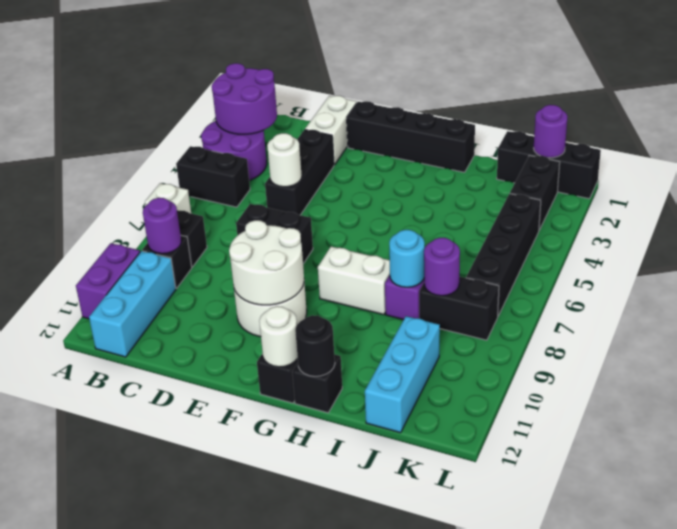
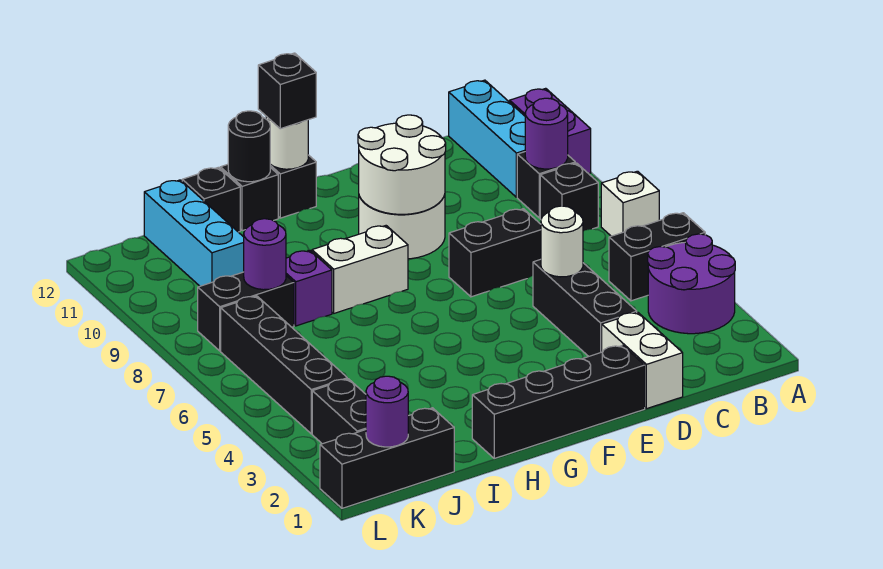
purple round brick A2:B3 level 2 -> none
none -> black brick G12 level 3
cyan round brick I8 level 2 -> none
none -> black brick I12 level 1

